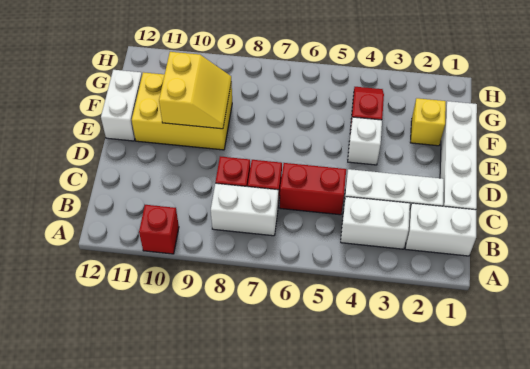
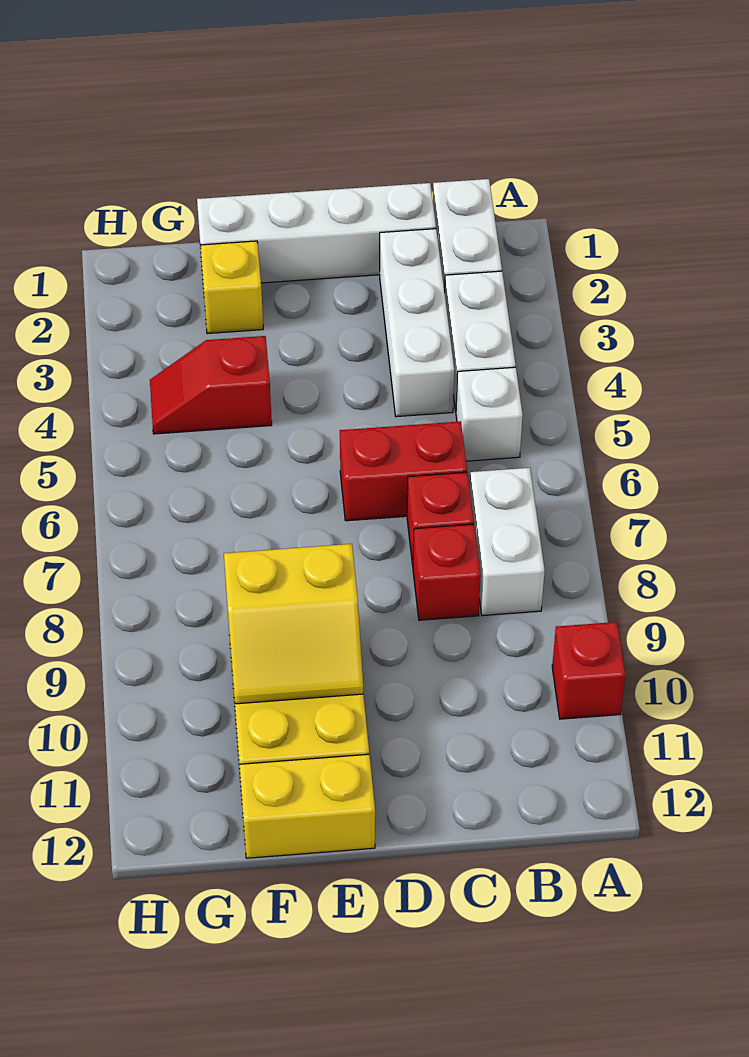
red brick C5:C6 level 1 -> red brick C6:D6 level 1
white brick E4 level 1 -> white brick B5 level 1
yellow slope E9:F10 level 2 top 10 -> yellow slope E9:F10 level 2 top 9
white brick E12:F12 level 1 -> yellow brick E12:F12 level 1

